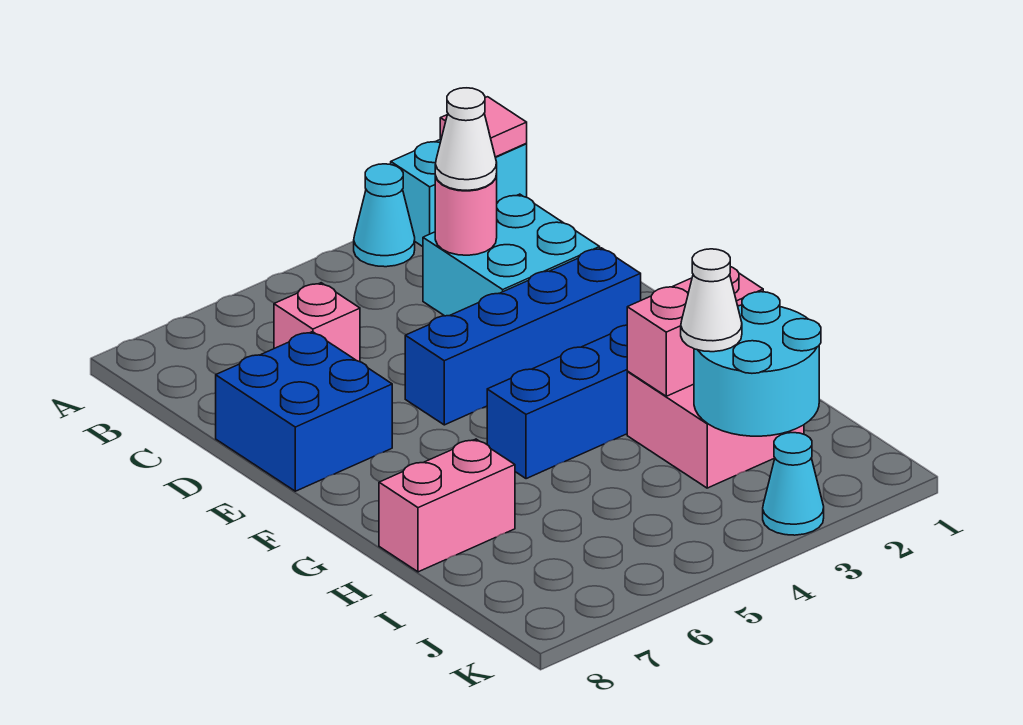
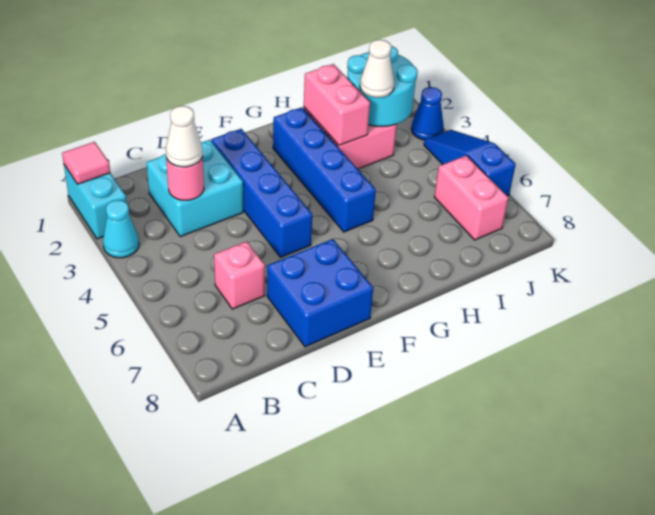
pink brick H7:H8 level 1 -> pink brick J6:J7 level 1
cyan cone K3 level 1 -> blue cone K3 level 1
none -> blue slope K4:K6 level 1 top 6

